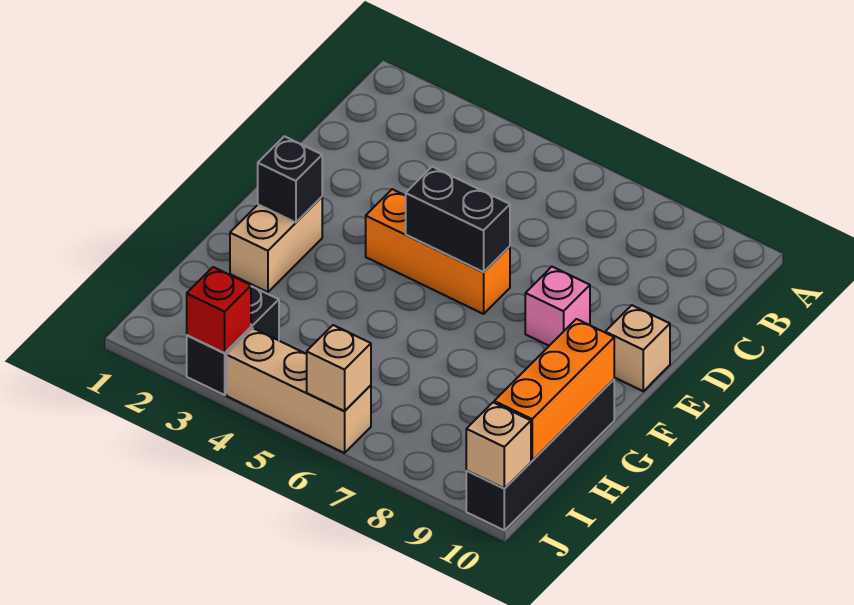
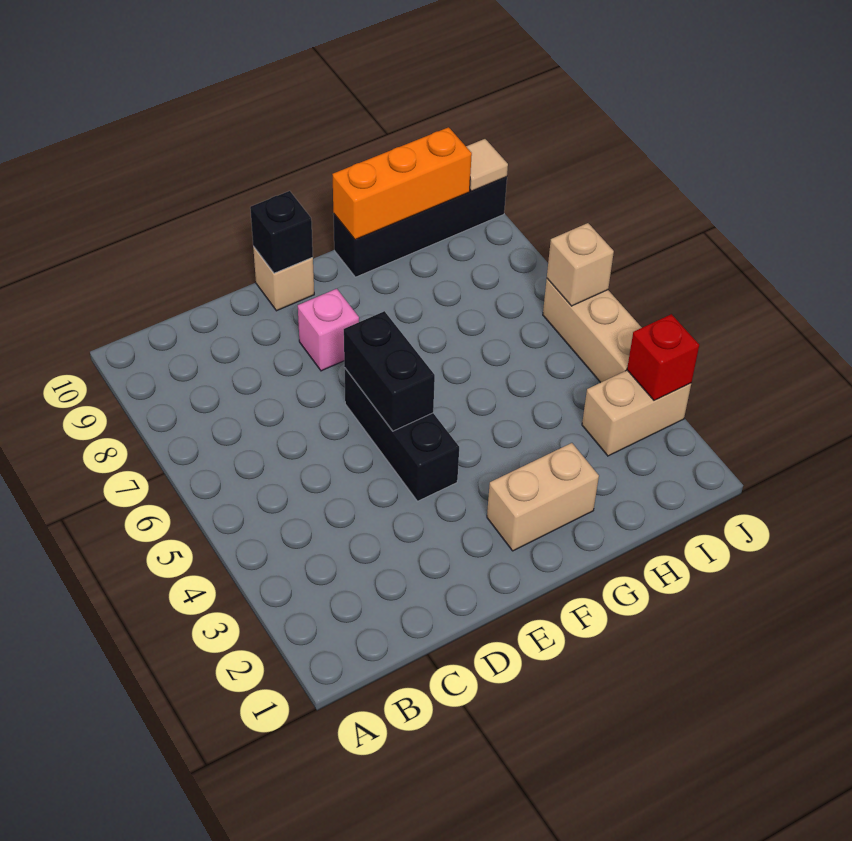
orange brick E4:E6 level 1 -> black brick E4:E6 level 1
black brick F2 level 2 -> black brick E10 level 2
black brick I3:J3 level 1 -> tan brick I3:J3 level 1
tan brick J10 level 2 -> tan tile J10 level 2

